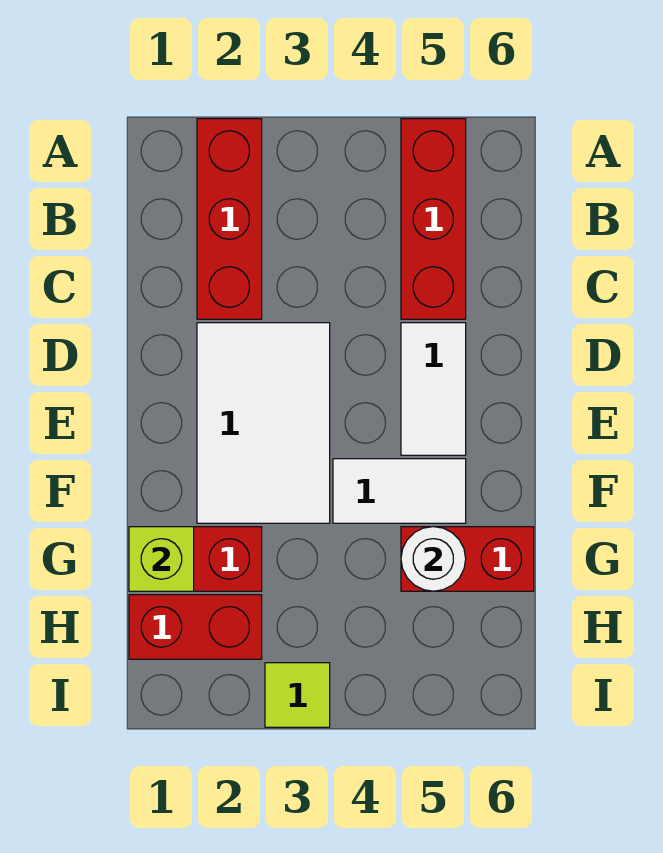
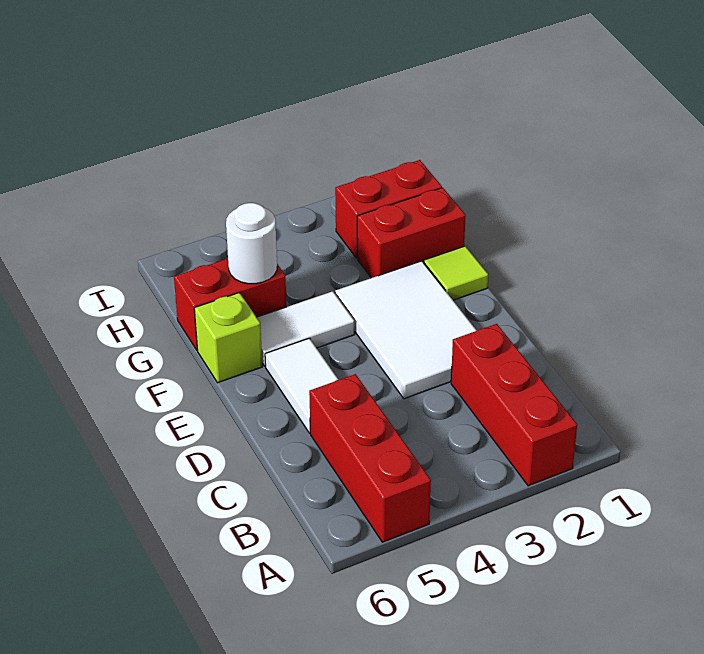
lime brick G1 level 2 -> lime brick F6 level 1
lime tile I3 level 1 -> lime tile F1 level 1

